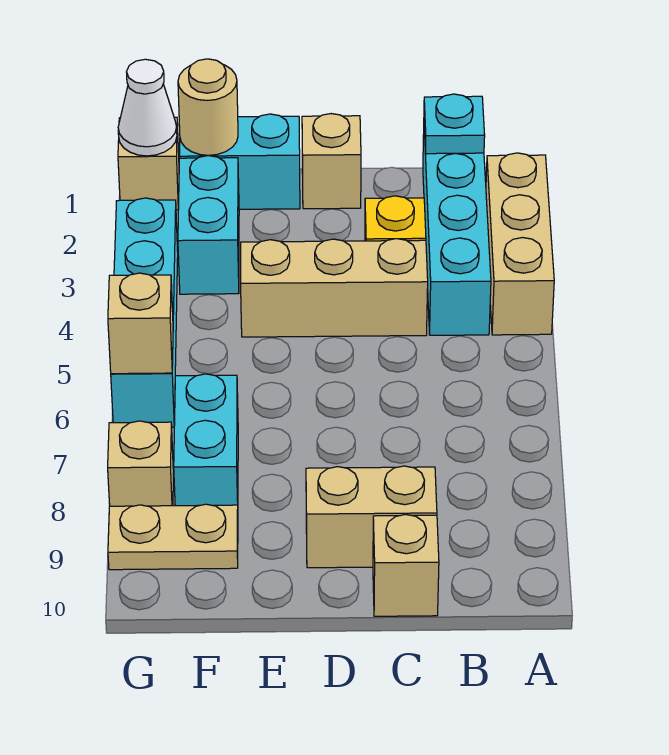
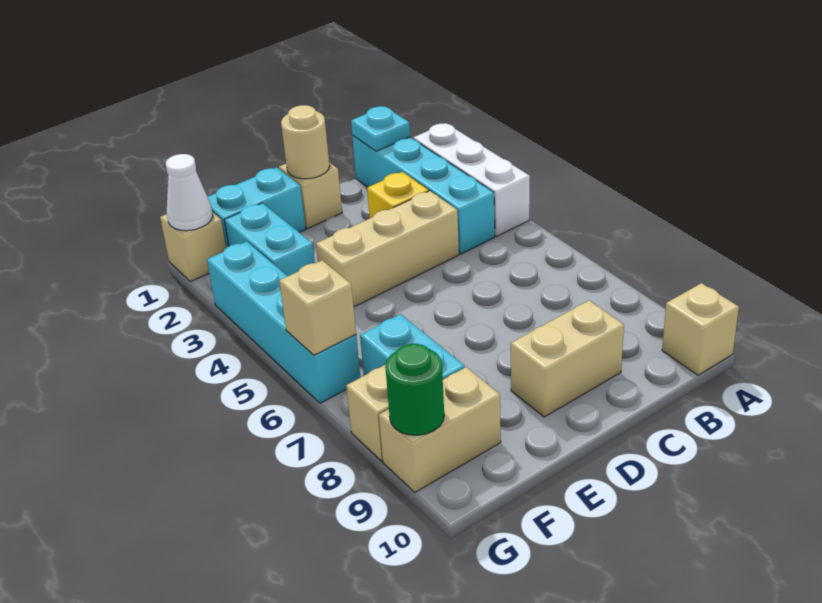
tan brick A2:A4 level 1 -> white brick A2:A4 level 1
tan brick C10 level 1 -> tan brick A10 level 1
tan round brick F1 level 2 -> tan round brick D1 level 2
tan plate F9:G9 level 1 -> tan brick F9:G9 level 1
none -> green round brick G9 level 2

